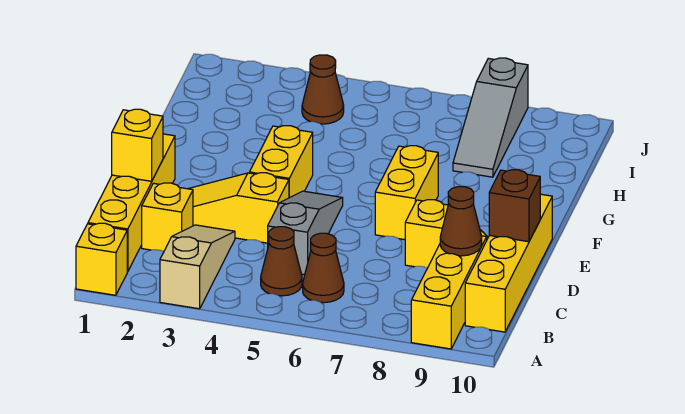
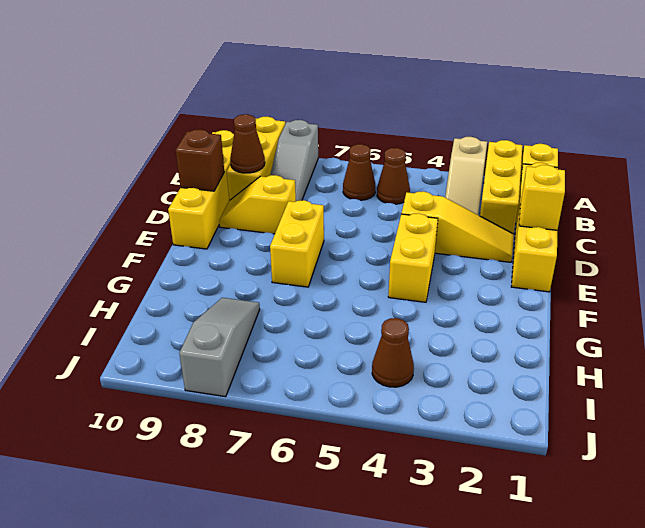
yellow brick C2 level 1 -> yellow brick A2:C2 level 1
grey slope C5:E5 level 1 top C -> grey slope A8:C8 level 1 top A

